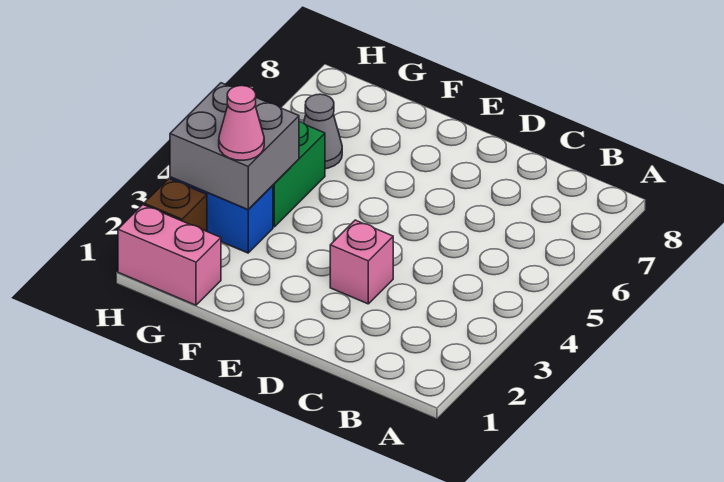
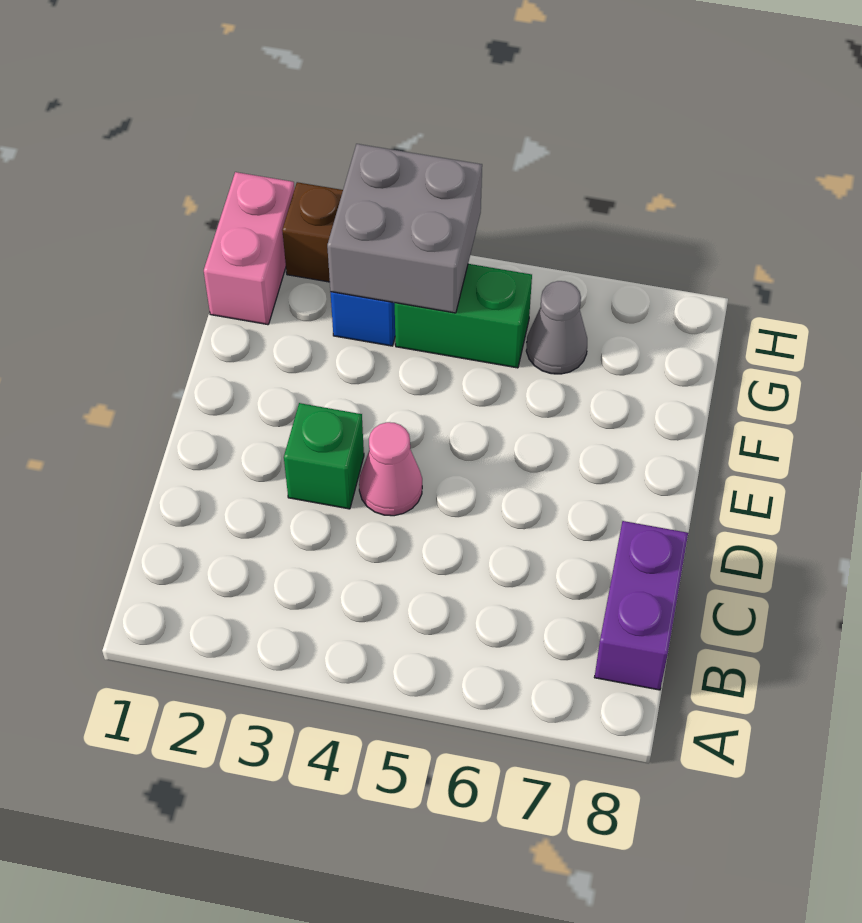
none -> purple brick B8:C8 level 1
pink brick D3 level 1 -> green brick D3 level 1
pink cone G3 level 3 -> pink cone D4 level 1

